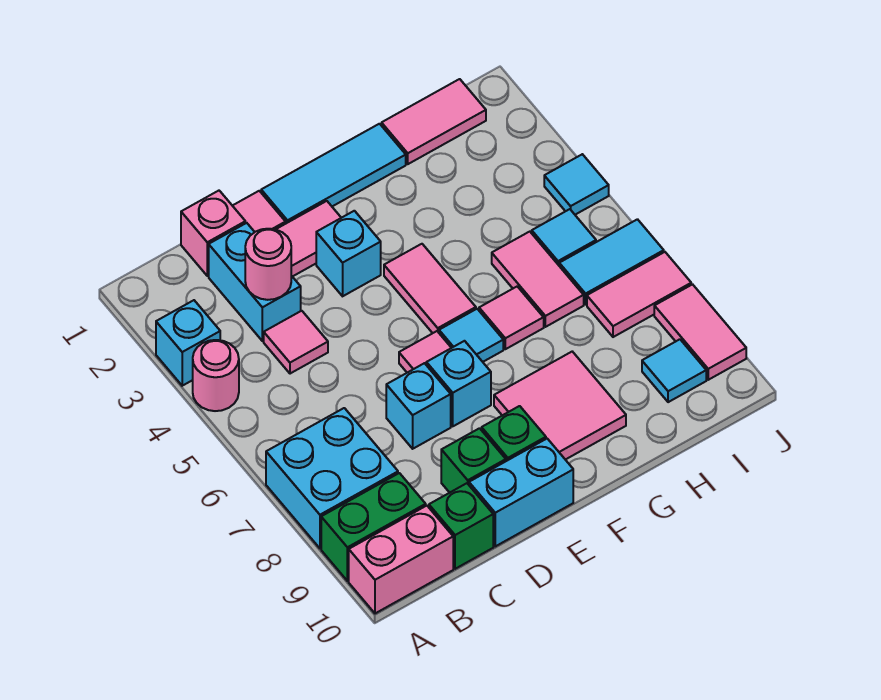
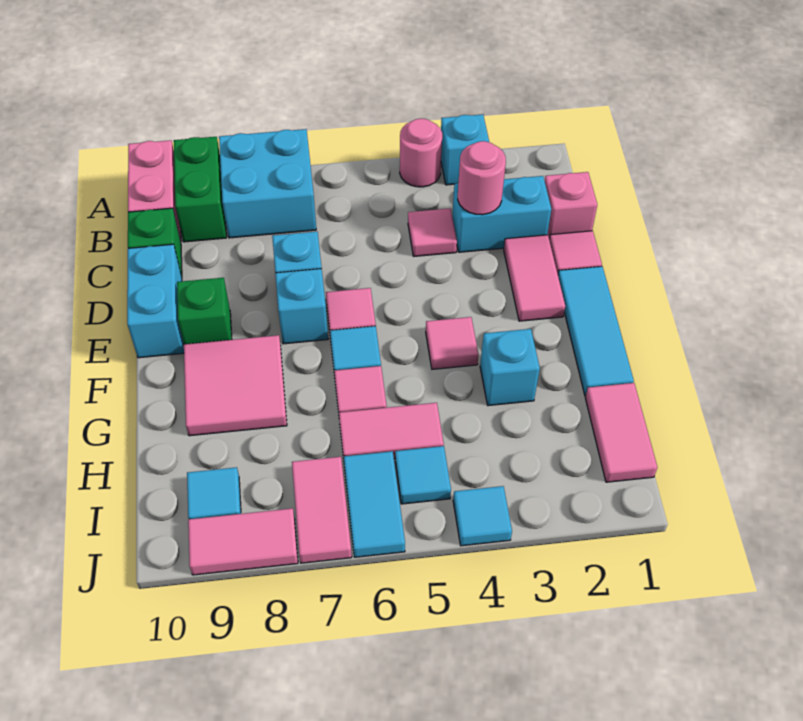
green brick D9 level 1 -> none
cyan brick E3 level 1 -> cyan brick G3 level 1
pink tile F4:F5 level 1 -> pink tile F4 level 1

